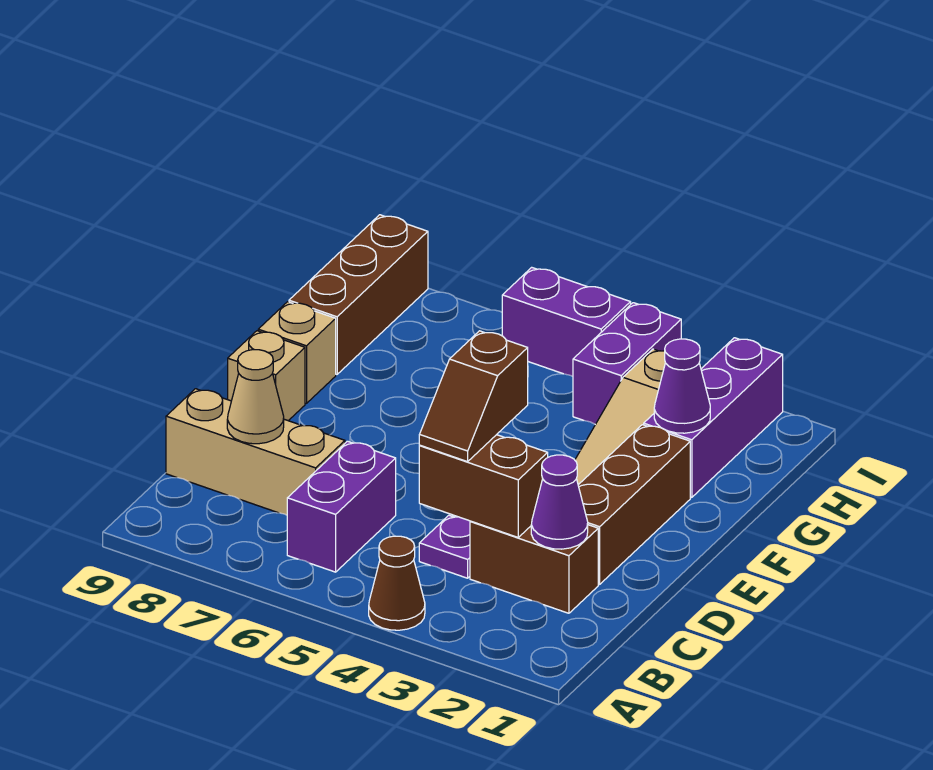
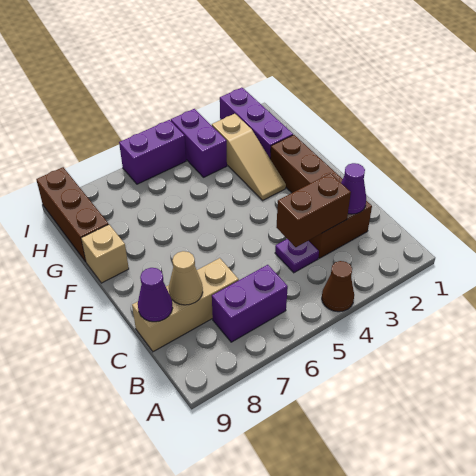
purple brick B6:C6 level 1 -> purple brick B6:B7 level 1
brown slope C4:D4 level 3 top D -> none
tan brick E9 level 1 -> none
purple cone G2 level 2 -> purple cone C9 level 2

